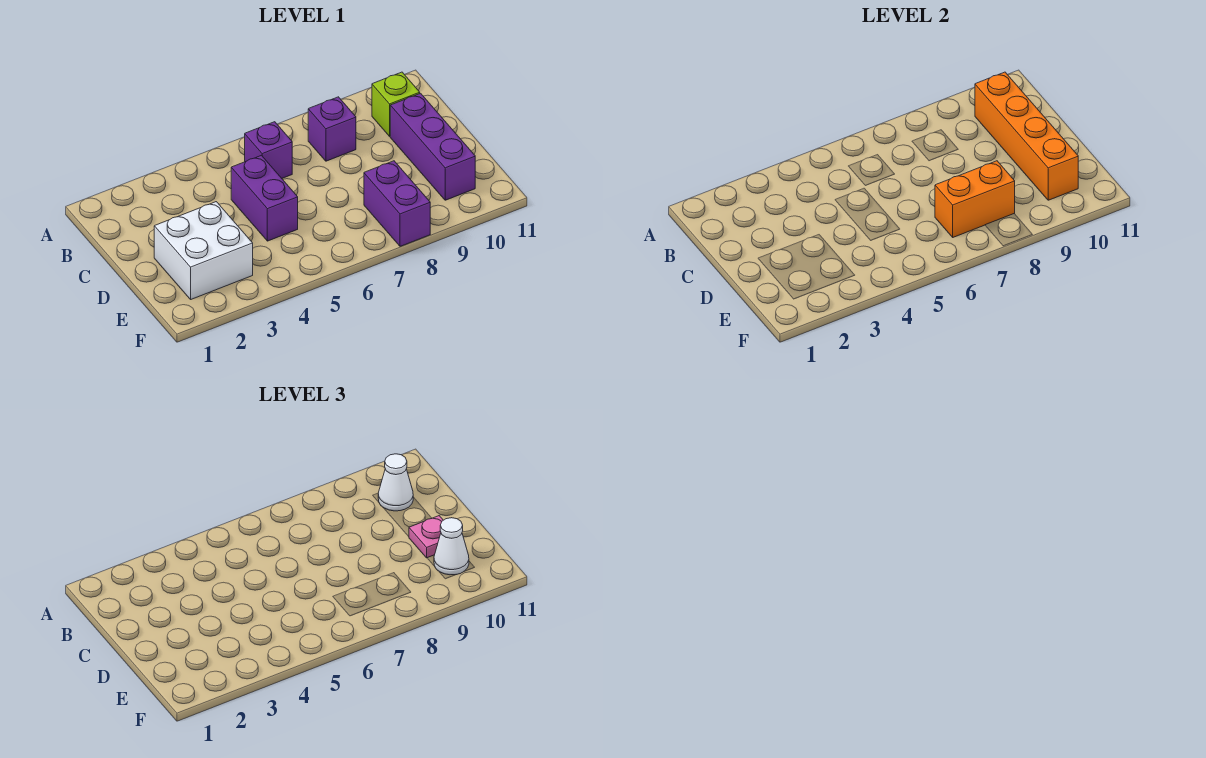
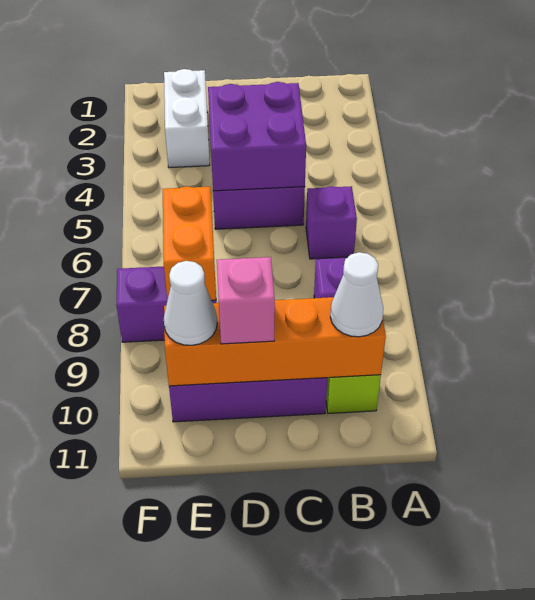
none -> purple brick C4:D5 level 2
white brick D2:E3 level 1 -> white brick E2:E3 level 1
pink plate D10 level 3 -> pink brick D10 level 3

